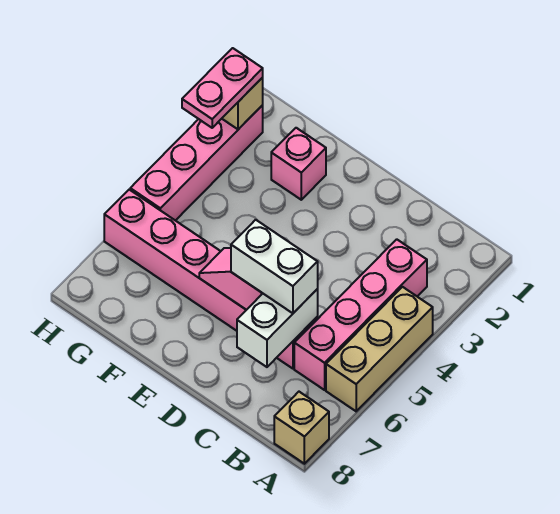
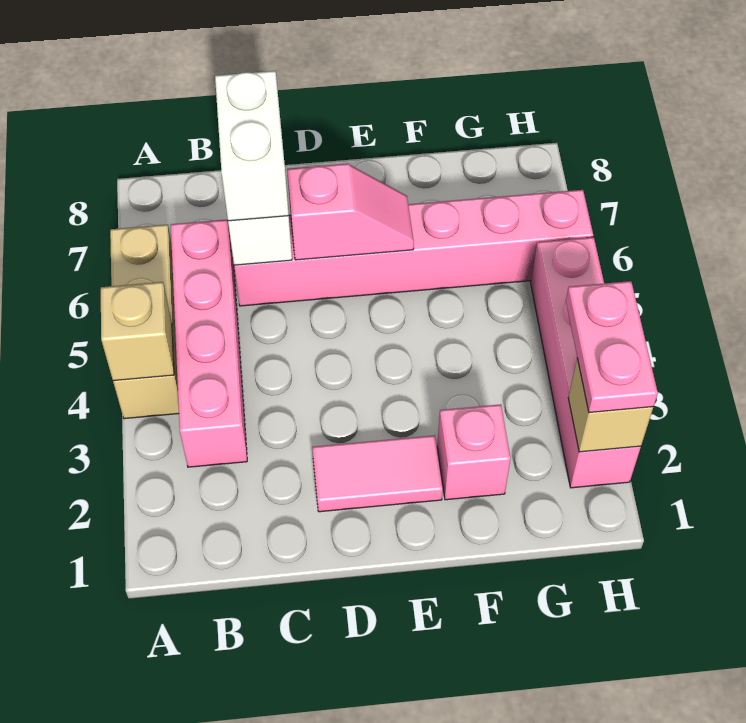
tan brick A8 level 1 -> tan brick A4 level 2
white brick C6:D6 level 3 -> white brick C6:C7 level 3
none -> pink tile D2:E2 level 1

